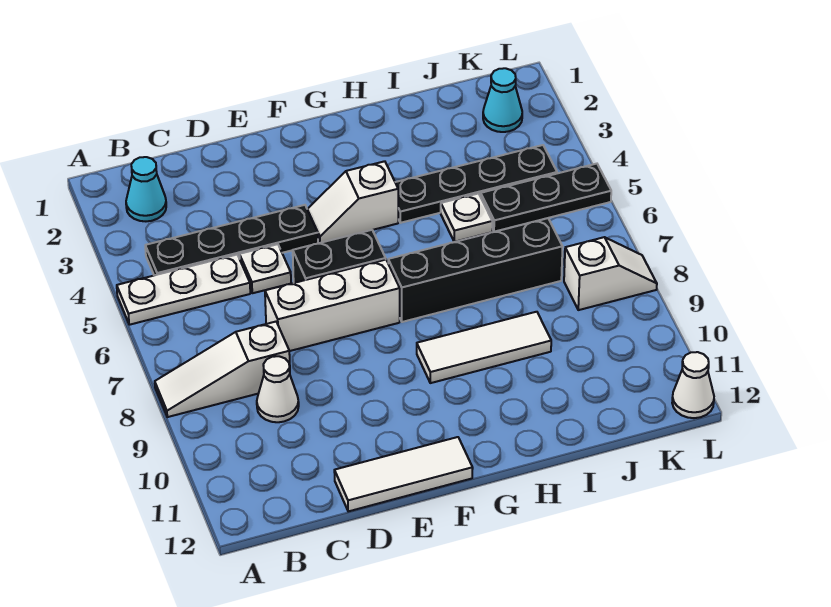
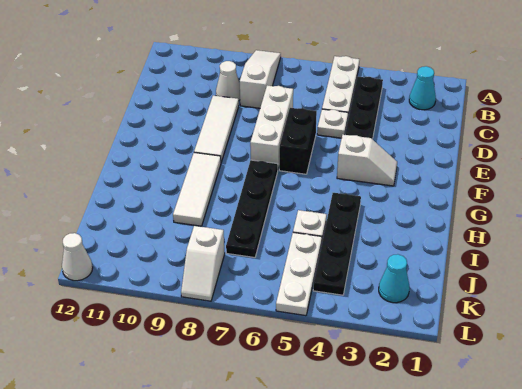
white tile D12:F12 level 1 -> white tile D9:F9 level 1
white slope F4:G4 level 1 top G -> white slope F3:F4 level 1 top 4
black brick G7:J7 level 1 -> black plate G7:J7 level 1
black plate J5:L5 level 1 -> white plate J5:L5 level 1

